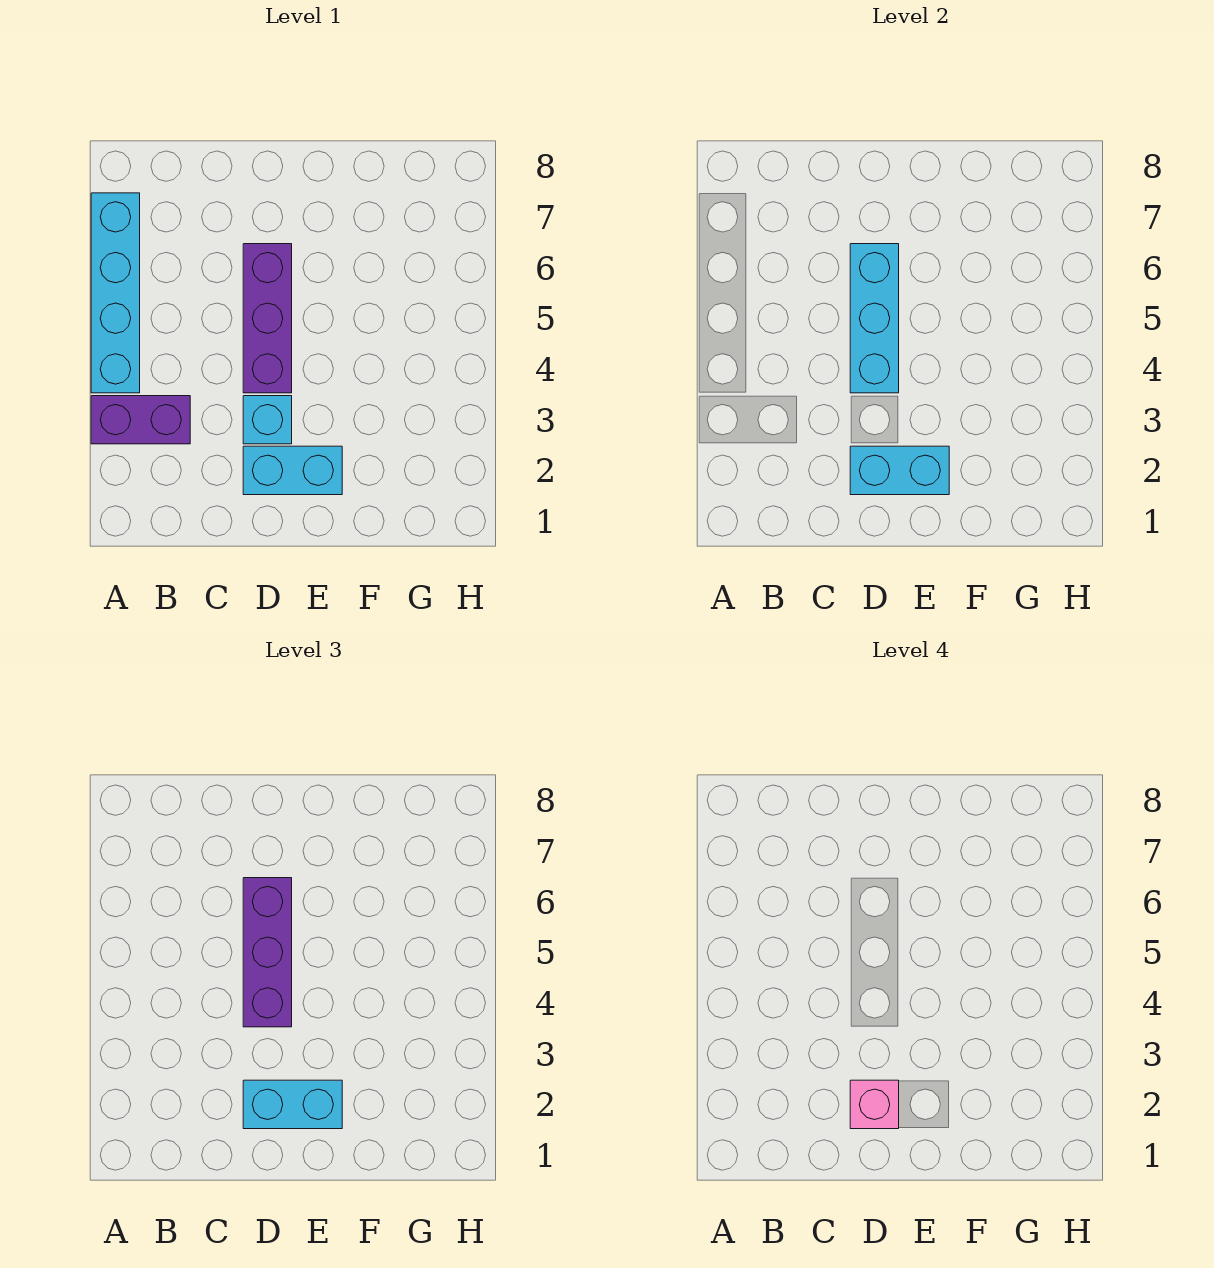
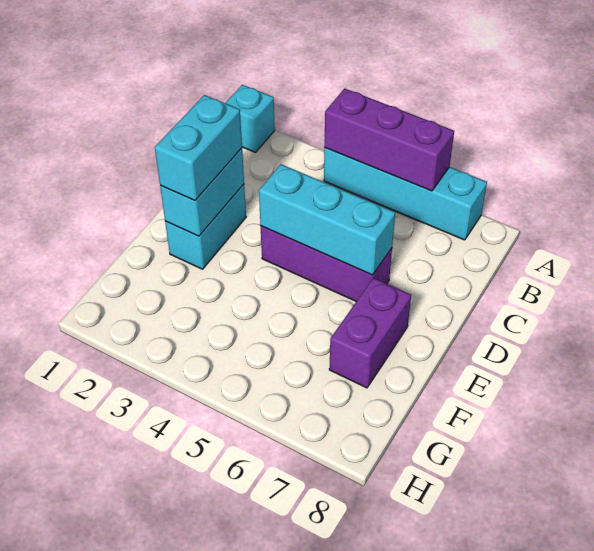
purple brick A3:B3 level 1 -> purple brick E7:F7 level 1
pink brick D2 level 4 -> none
cyan brick D3 level 1 -> cyan brick A1 level 1
purple brick D4:D6 level 3 -> purple brick A4:A6 level 2

